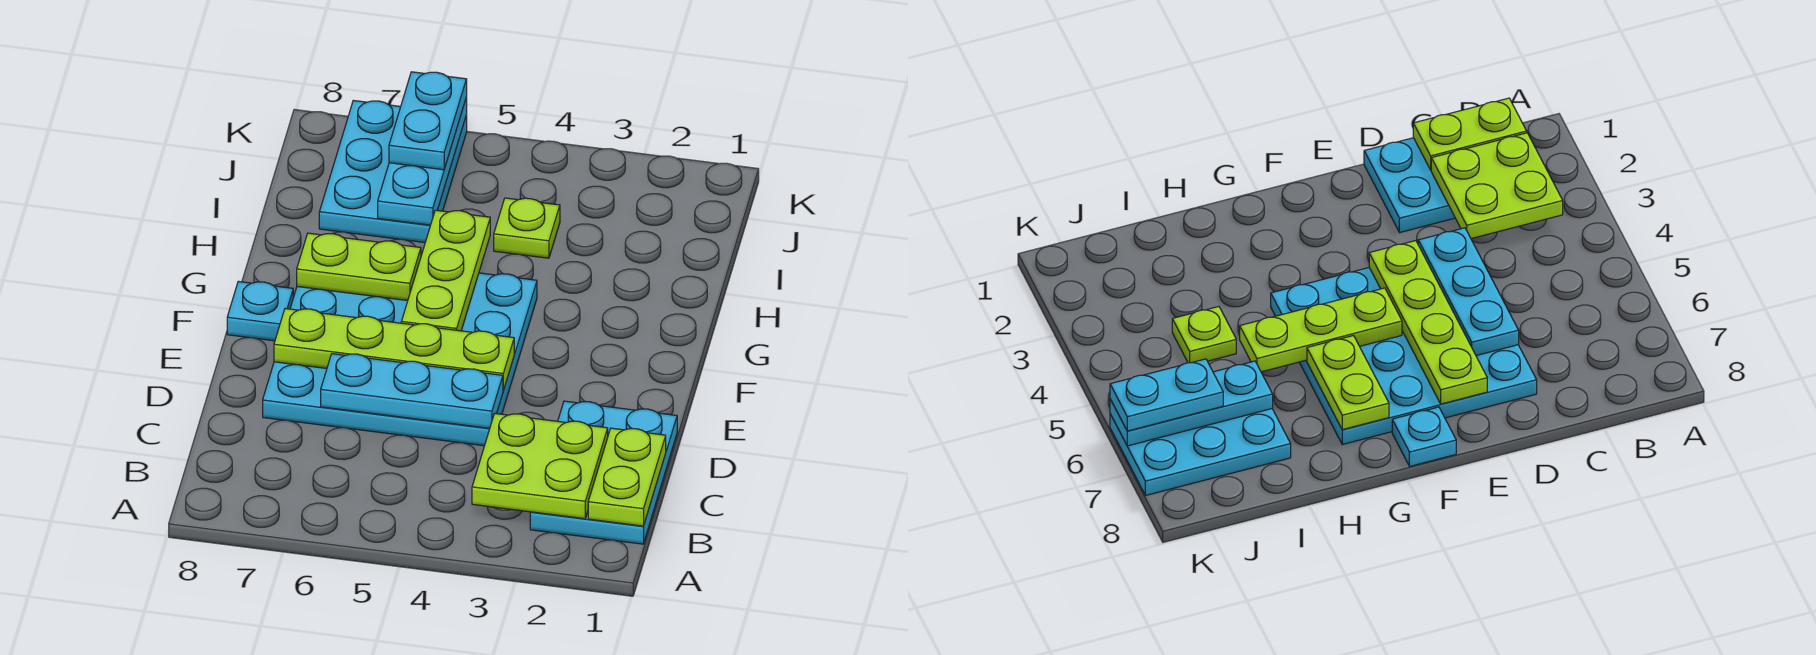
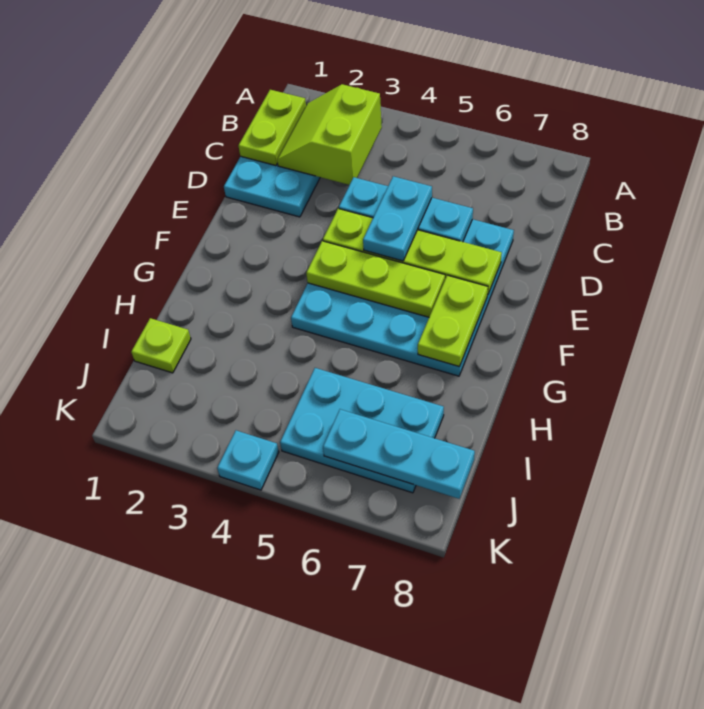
lime plate B2:C3 level 2 -> lime slope B2:C3 level 2 top 3
lime plate F5:H5 level 2 -> lime plate F4:F6 level 2
cyan plate F8 level 1 -> cyan plate K4 level 1
lime plate G6:G7 level 2 -> lime plate F7:G7 level 2
lime plate I4 level 1 -> lime plate I1 level 1
cyan plate I6:K7 level 1 -> cyan plate I5:J7 level 1
cyan plate I6:K6 level 2 -> cyan plate J6:J8 level 2
cyan plate J6:K6 level 3 -> cyan plate D5:E5 level 3

